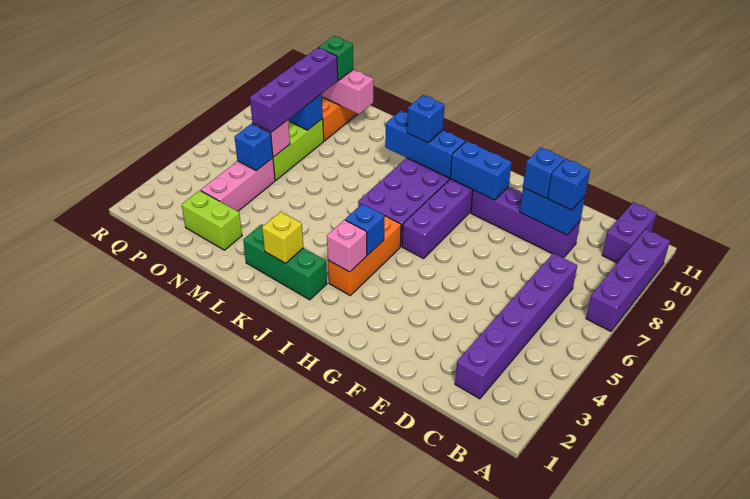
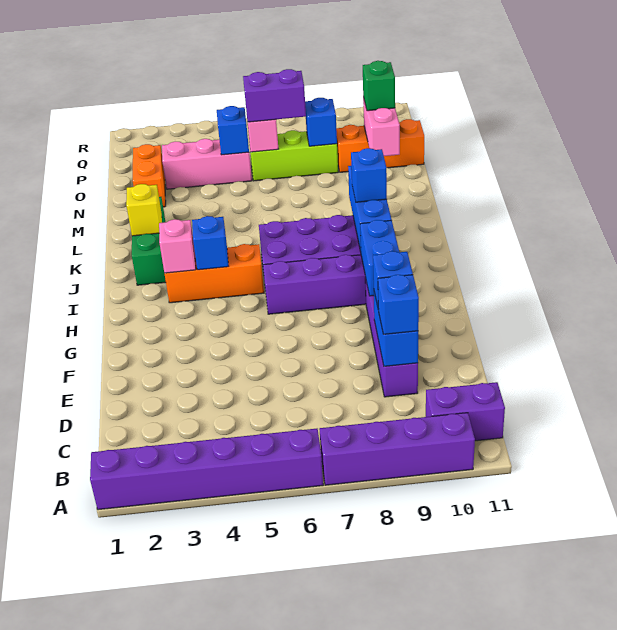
purple brick C2:C7 level 1 -> purple brick A1:A6 level 1
lime brick N2:O2 level 1 -> orange brick N2:O2 level 1
purple brick O6:O9 level 3 -> purple brick O6:O7 level 3

